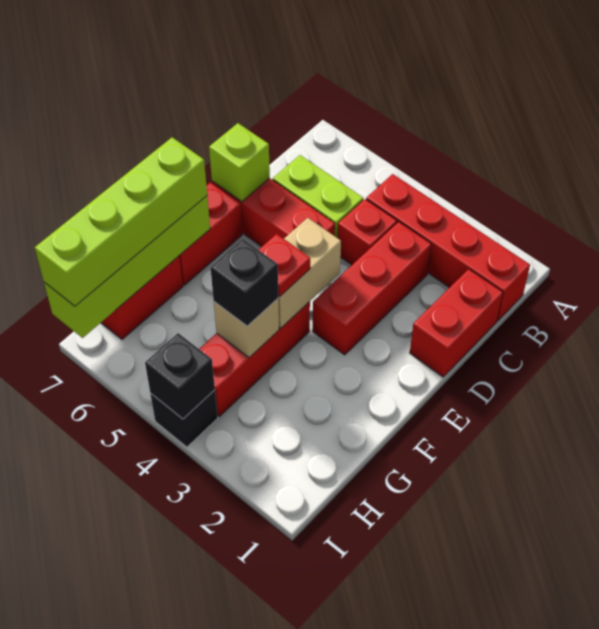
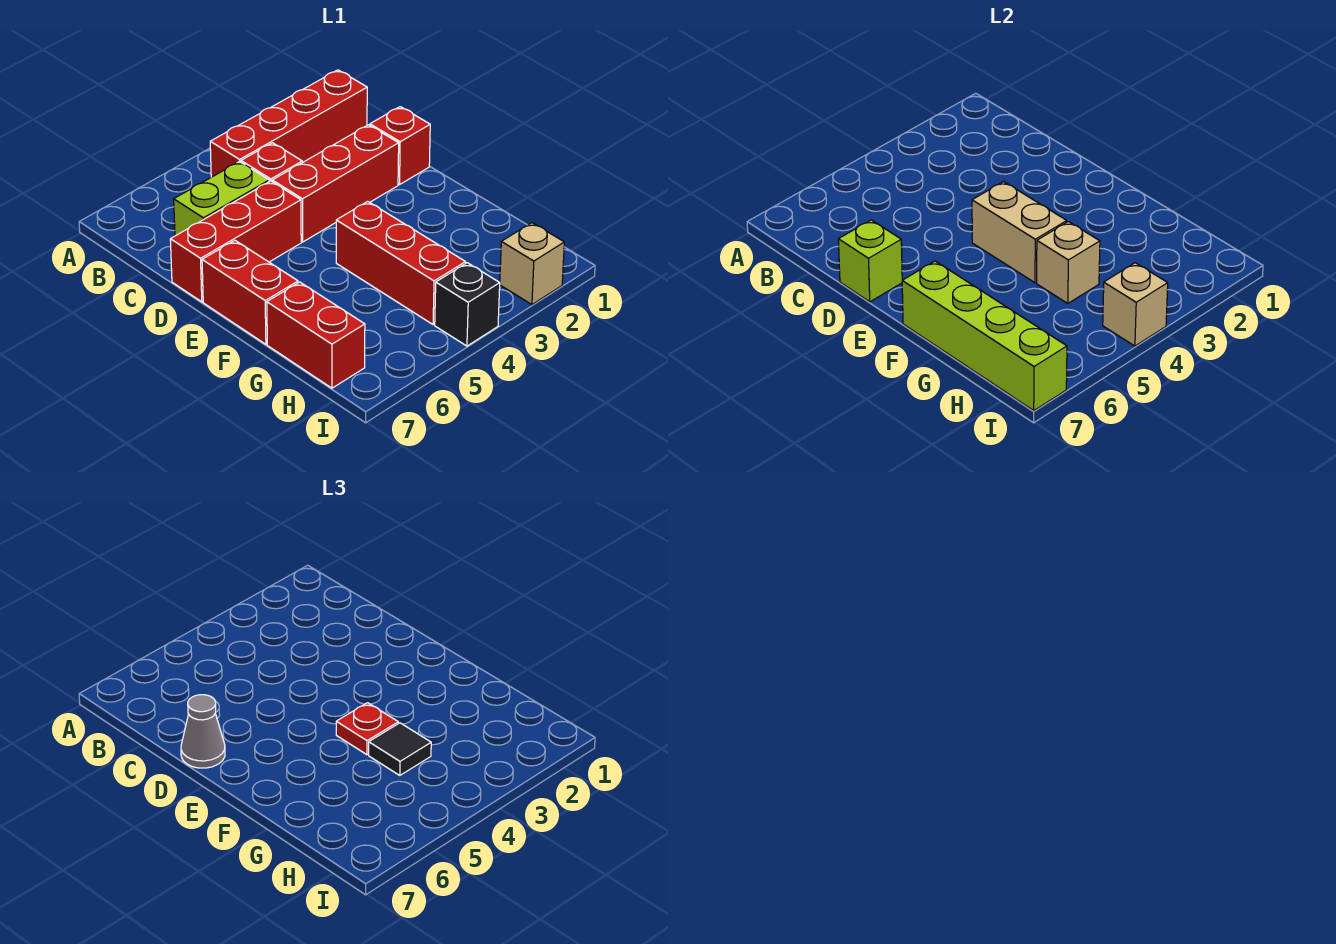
red brick C1:D1 level 1 -> red brick D1 level 1
red brick C3:E3 level 1 -> red brick D2:D4 level 1
none -> grey cone D7 level 3
lime brick F7:I7 level 3 -> none
black brick G4 level 3 -> black tile G4 level 3
none -> tan brick I2 level 1
black brick I4 level 2 -> tan brick I4 level 2

